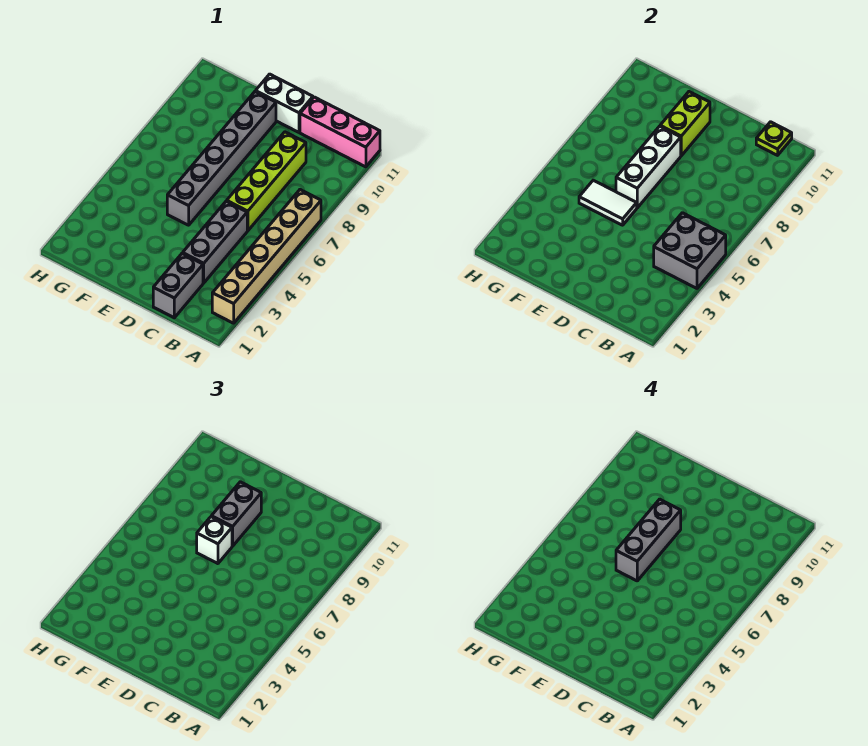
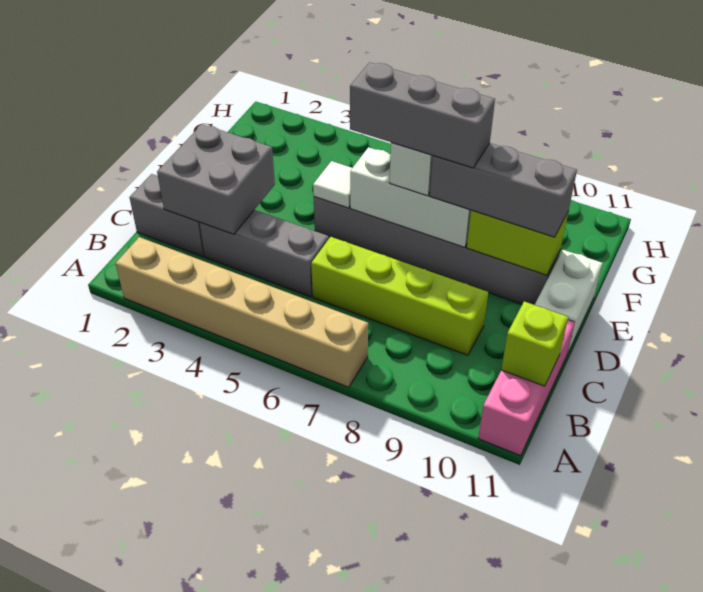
grey brick A4:B5 level 2 -> grey brick C2:D3 level 2
lime plate B11 level 2 -> lime brick B11 level 2
white tile E5:F5 level 2 -> white tile E5 level 2
grey brick E8:E9 level 3 -> grey brick E8:E10 level 3

